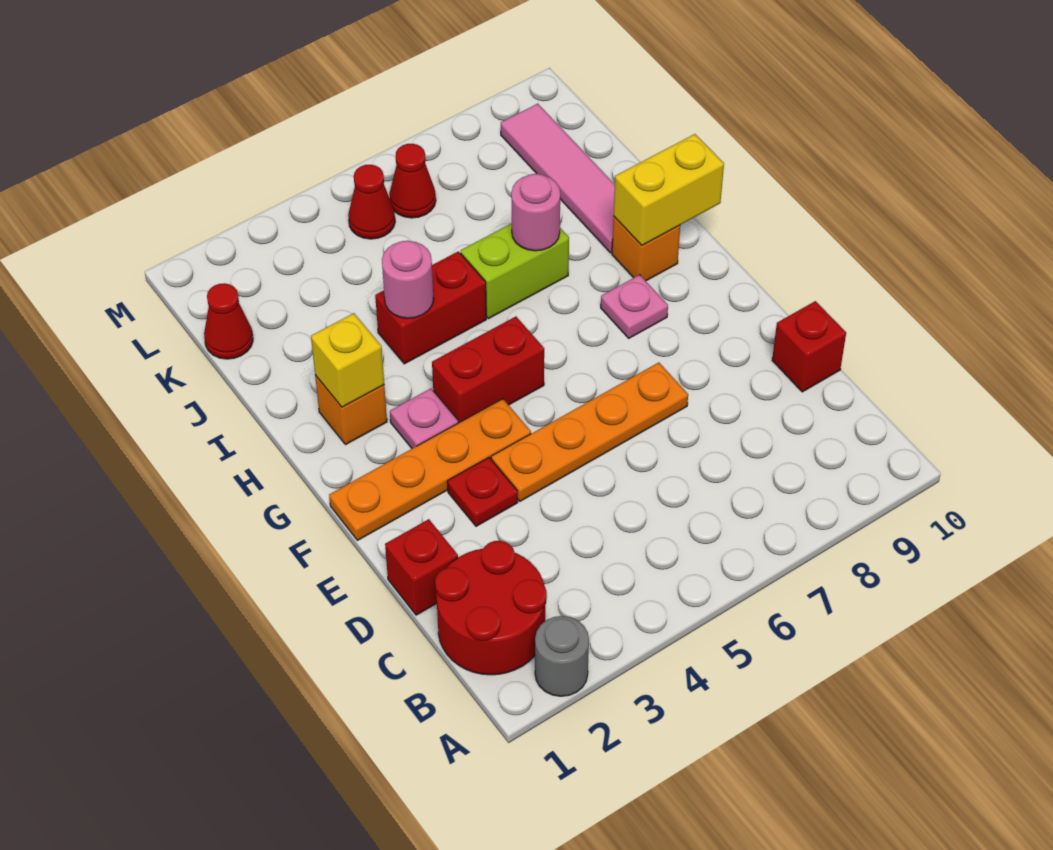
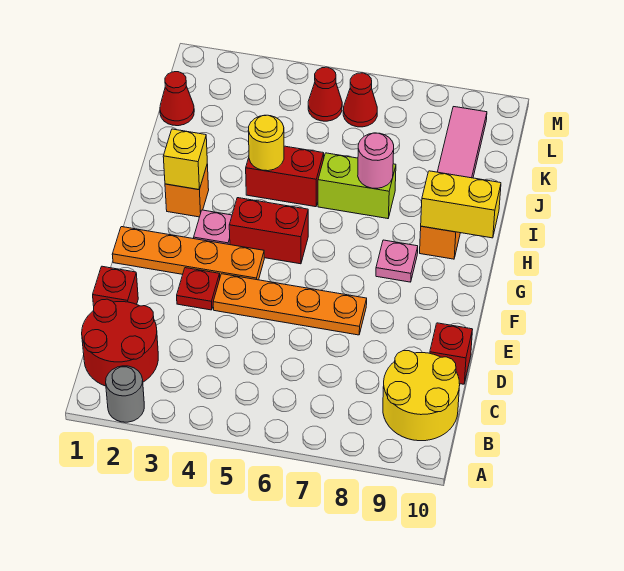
none -> yellow round brick B9:C10 level 1
pink round brick I4 level 2 -> yellow round brick I4 level 2

